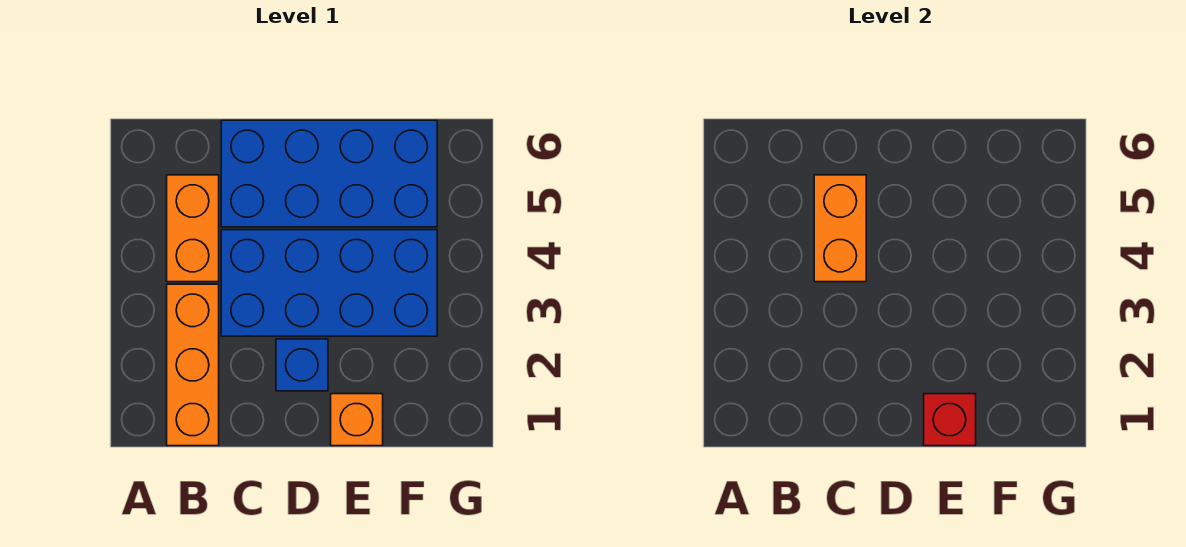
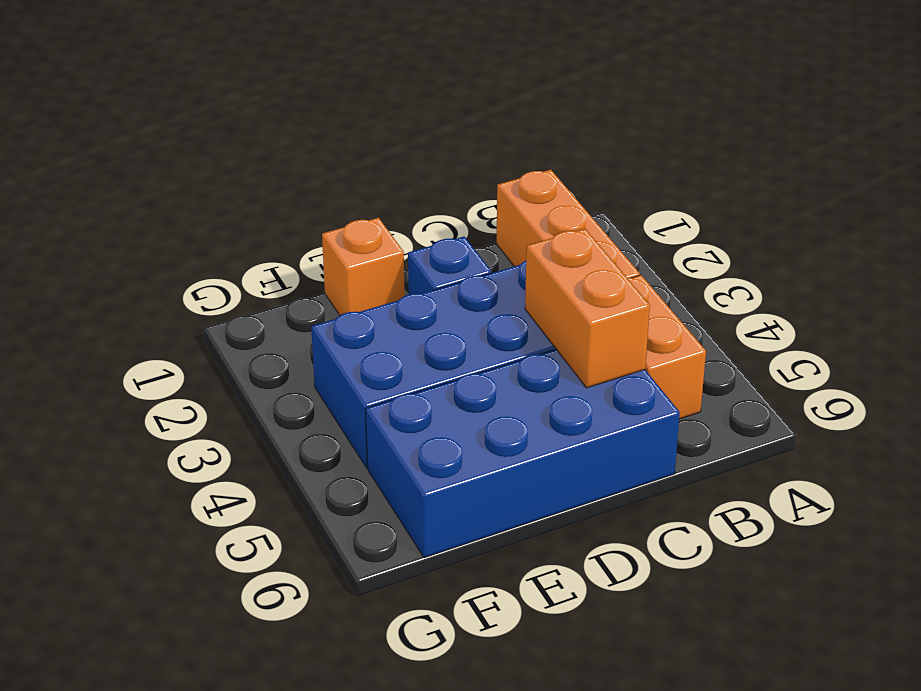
red brick E1 level 2 -> none

